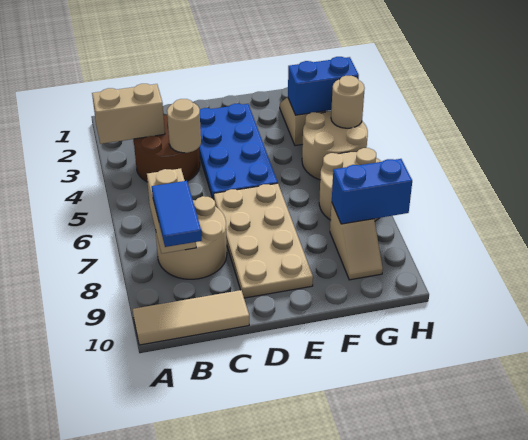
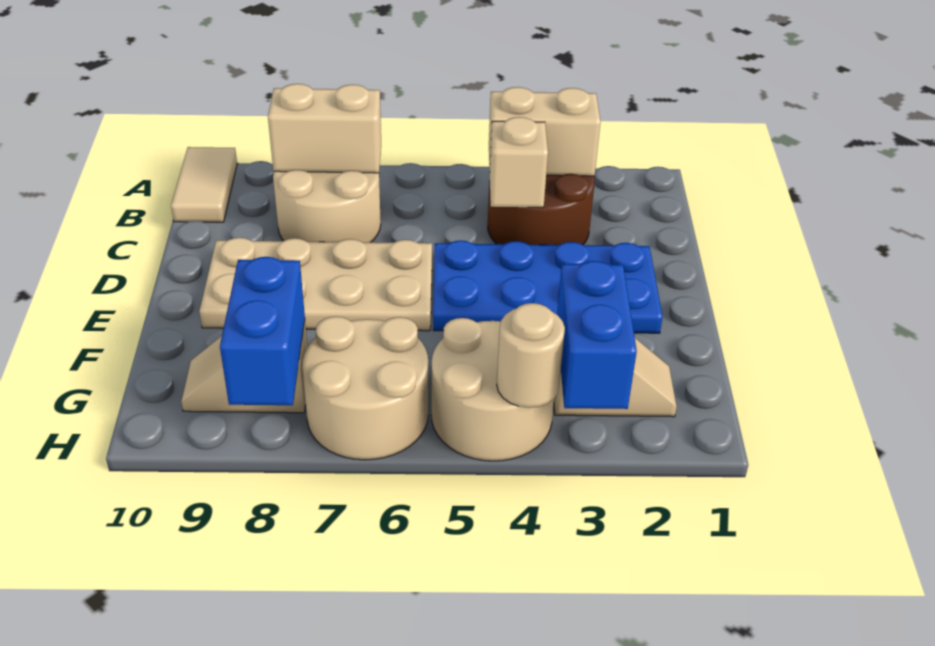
tan brick A3:B3 level 2 -> tan brick B3:B4 level 2
tan tile A10:C10 level 1 -> tan tile A10:B10 level 1
blue tile B8:B9 level 3 -> none
tan round brick C4 level 2 -> tan brick C4 level 2

